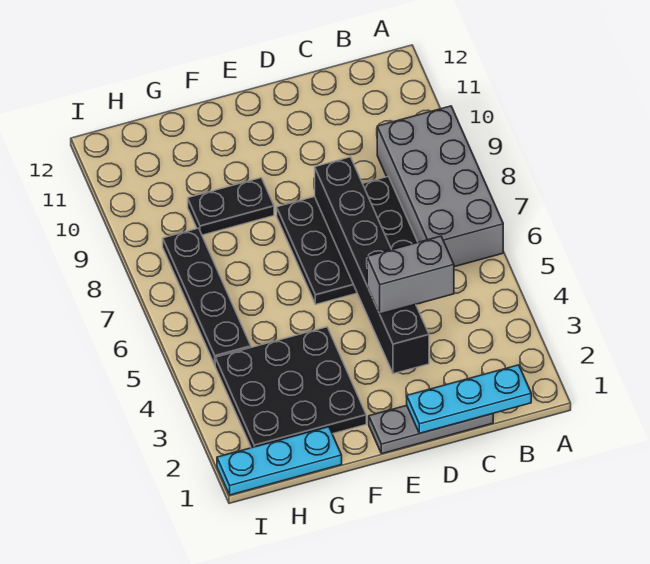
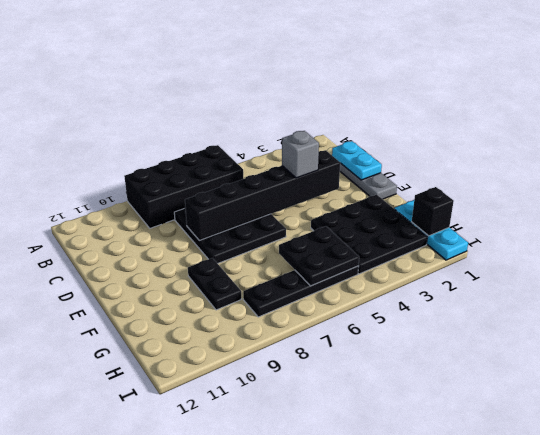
grey brick A6:B9 level 1 -> black brick A6:B9 level 1
cyan plate B1:D1 level 2 -> cyan plate C1:D1 level 2
grey brick C4:D4 level 3 -> grey brick D4 level 3
none -> black plate G5:H6 level 2
none -> black brick H1 level 2

